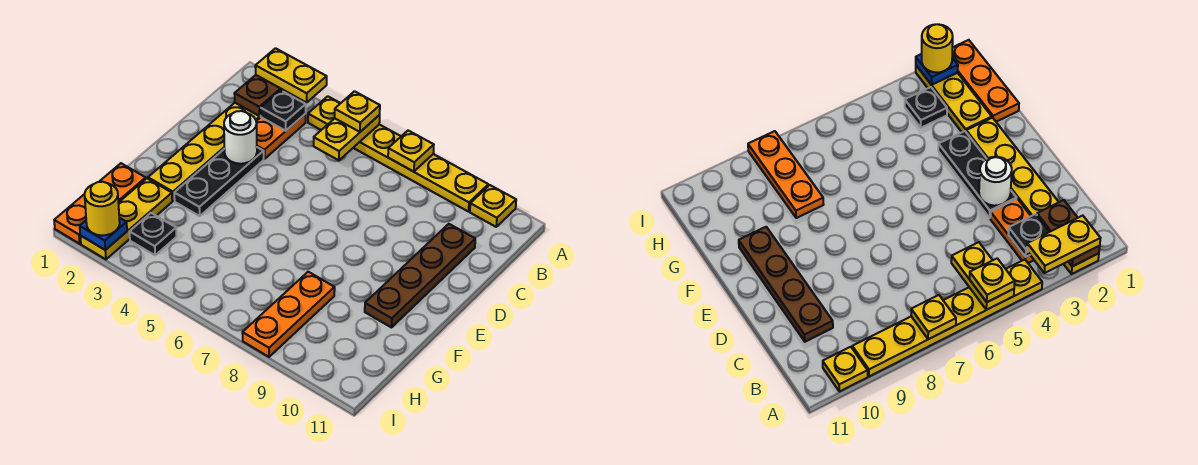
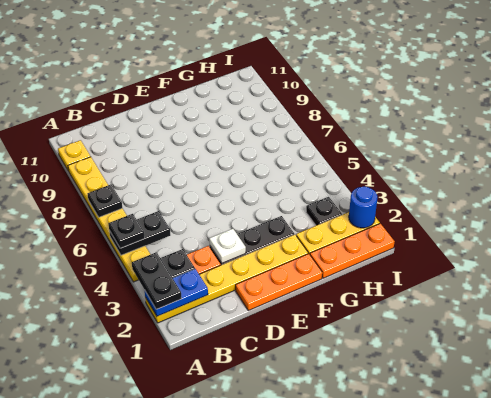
brown plate A2:B2 level 2 -> blue plate A2:B2 level 2
yellow plate A2:A3 level 3 -> black plate A2:A3 level 3
yellow plate A5:B5 level 2 -> black plate A5:B5 level 2
yellow plate A5 level 3 -> black plate A5 level 3
yellow plate A7 level 2 -> black plate A7 level 2
brown plate C10:F10 level 1 -> none
white round brick D3 level 2 -> white plate D3 level 2
orange plate G8:I8 level 1 -> orange plate D1:F1 level 1
blue plate I2 level 2 -> blue round brick I2 level 2
yellow round brick I2 level 3 -> none

